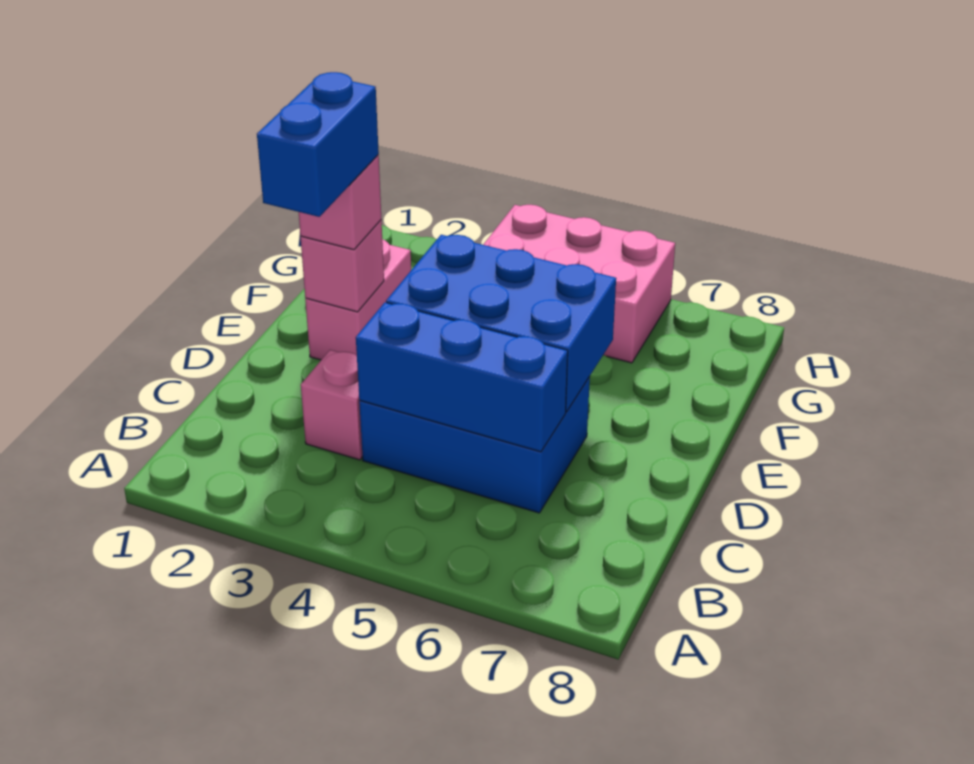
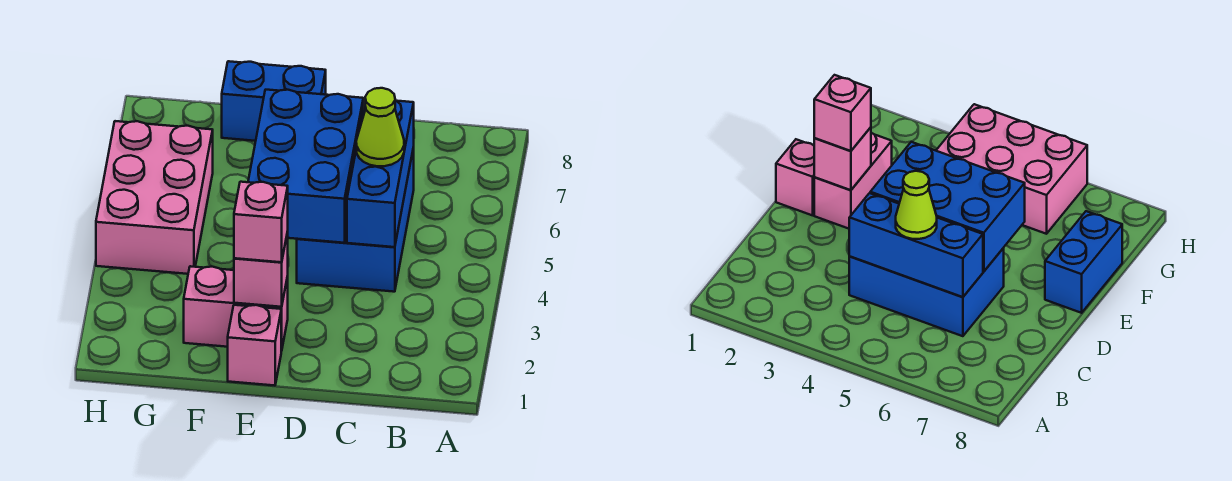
pink brick C3 level 1 -> pink brick E1 level 1
none -> lime cone C5 level 3
blue brick D2:E2 level 4 -> blue brick E8:F8 level 1

